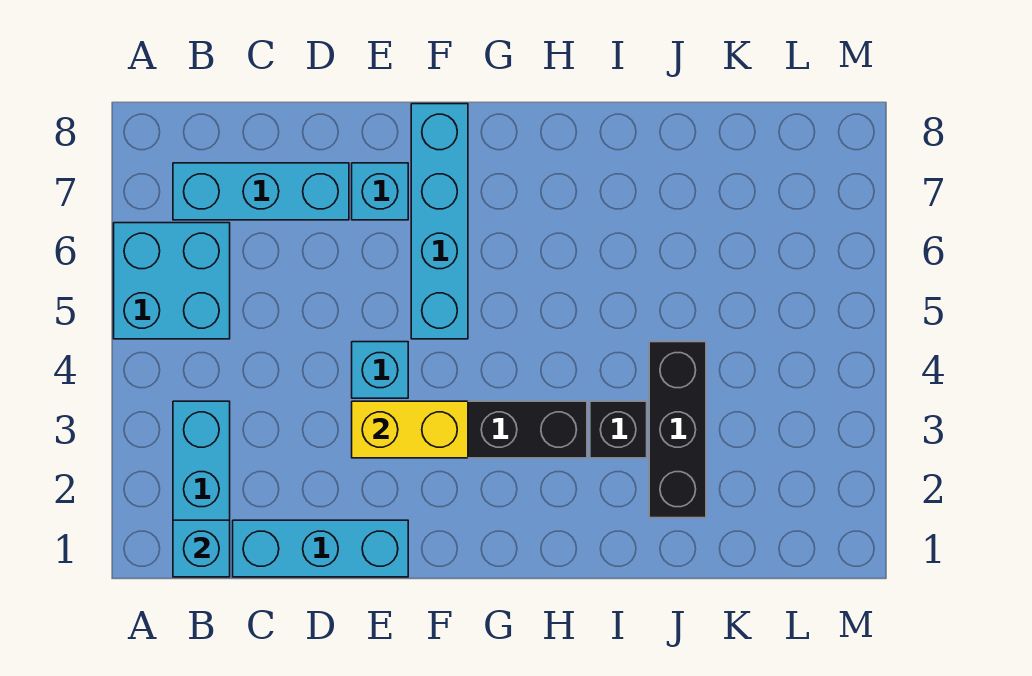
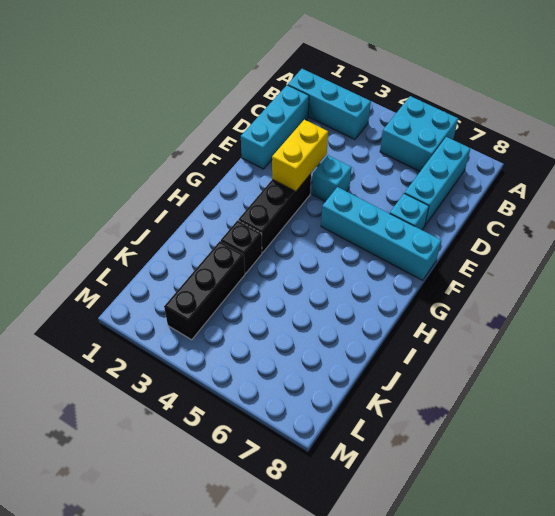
cyan brick B1 level 2 -> none
black brick J2:J4 level 1 -> black brick J3:L3 level 1

